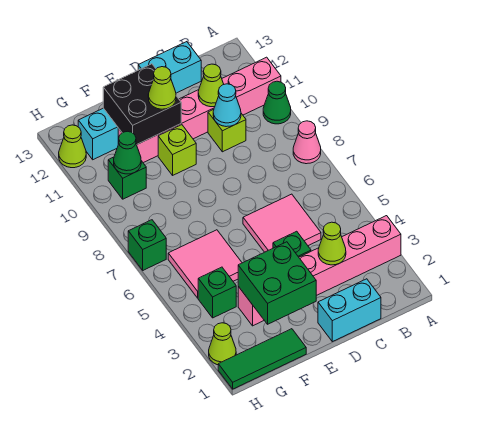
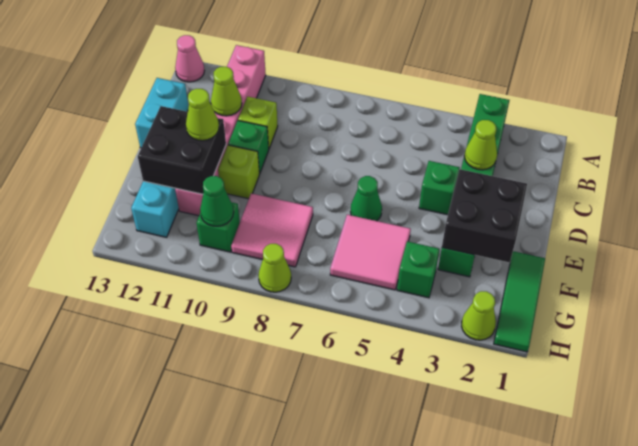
pink brick A3:F3 level 1 -> green brick A3:F3 level 1
pink cone A8 level 1 -> pink cone A13 level 1
green cone A10 level 1 -> green cone E6 level 1
cyan brick C1:D1 level 1 -> none
pink tile C5:D6 level 1 -> pink tile F8:G9 level 1
cyan cone C10 level 2 -> none
green brick E2:F3 level 2 -> black brick E2:F3 level 2
green brick H7 level 1 -> green brick D10 level 1
lime cone H12 level 1 -> lime cone H8 level 1

